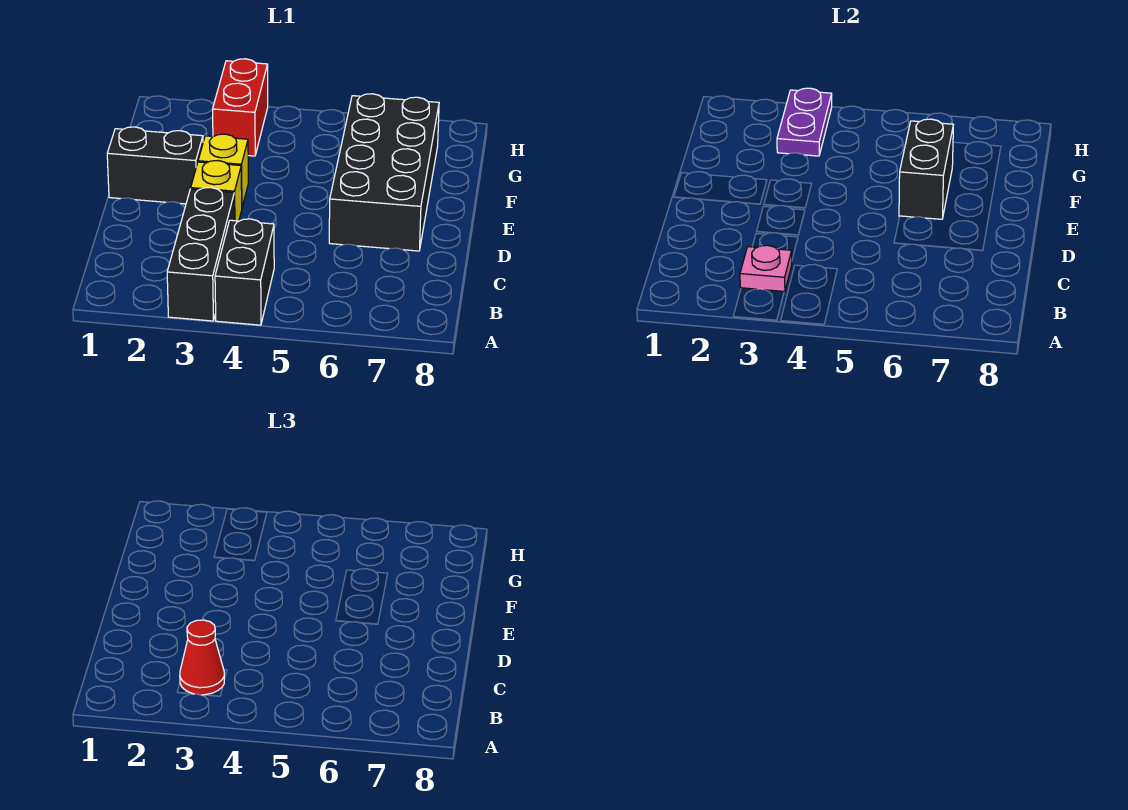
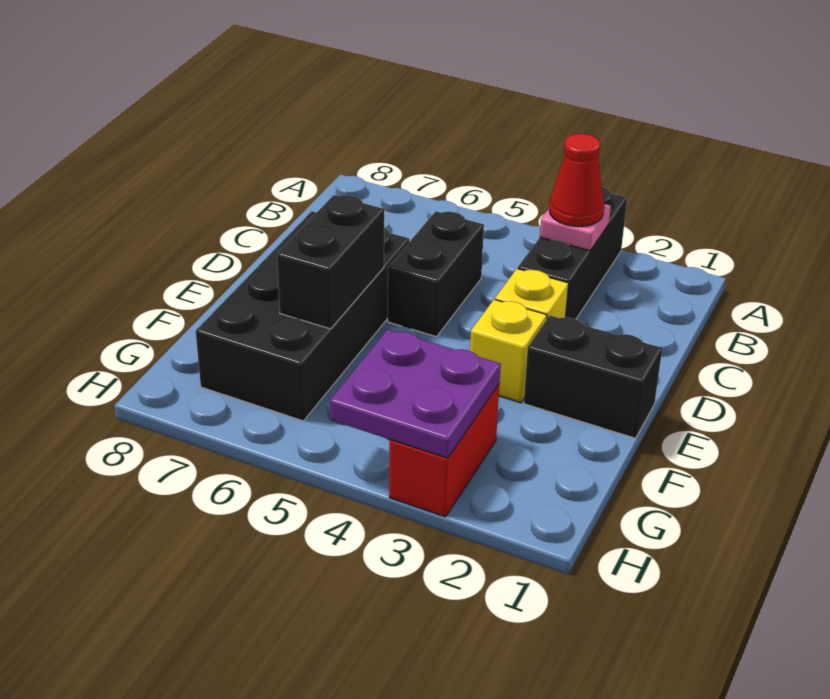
black brick A4:B4 level 1 -> black brick C5:D5 level 1
purple plate G3:H3 level 2 -> purple plate G3:H4 level 2

